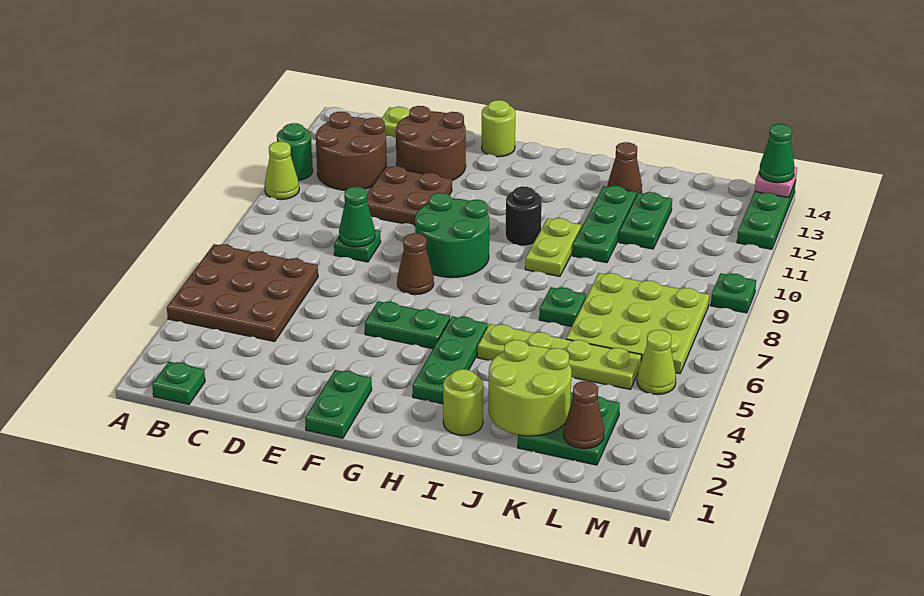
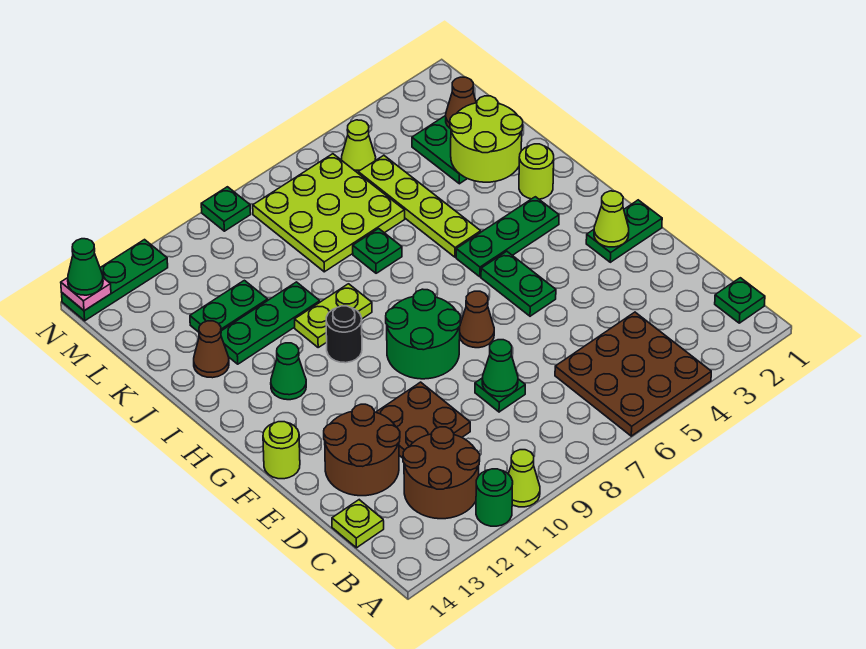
none -> lime cone F2 level 2
none -> green cone H12 level 1

